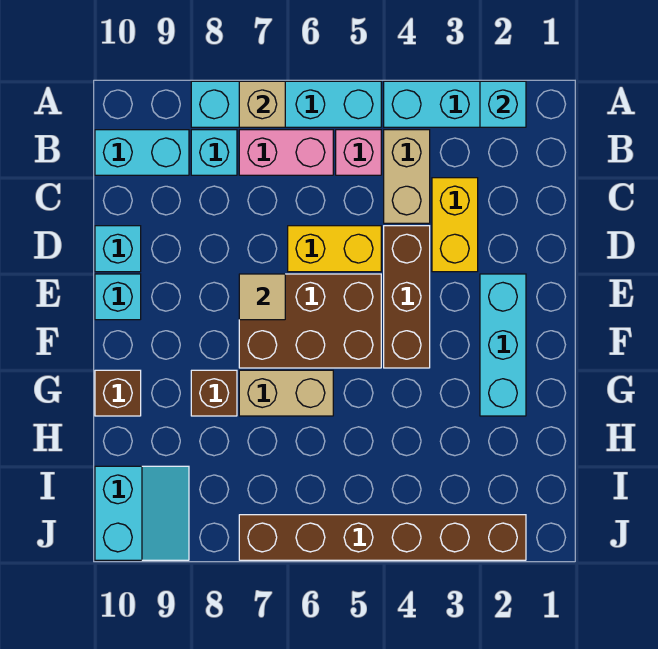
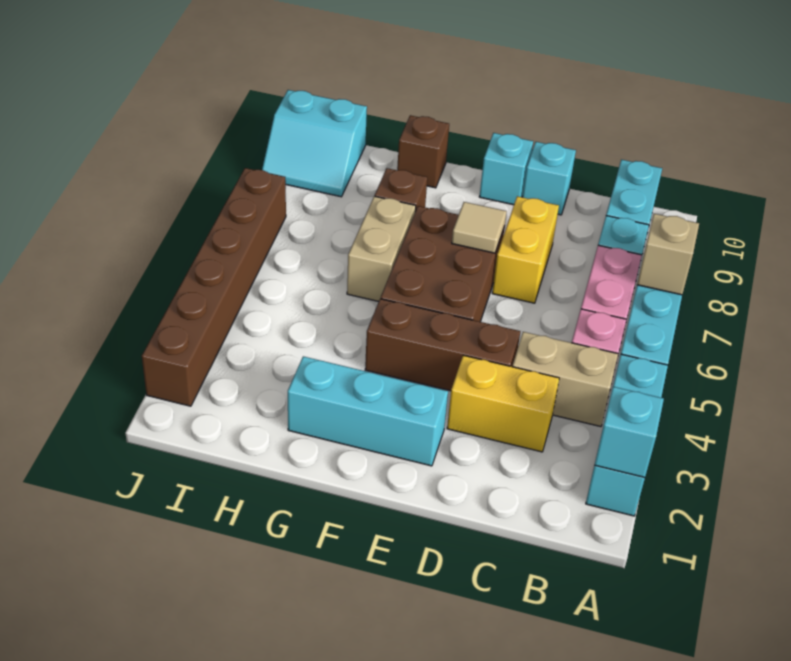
yellow brick D5:D6 level 1 -> yellow brick D7:D8 level 1

